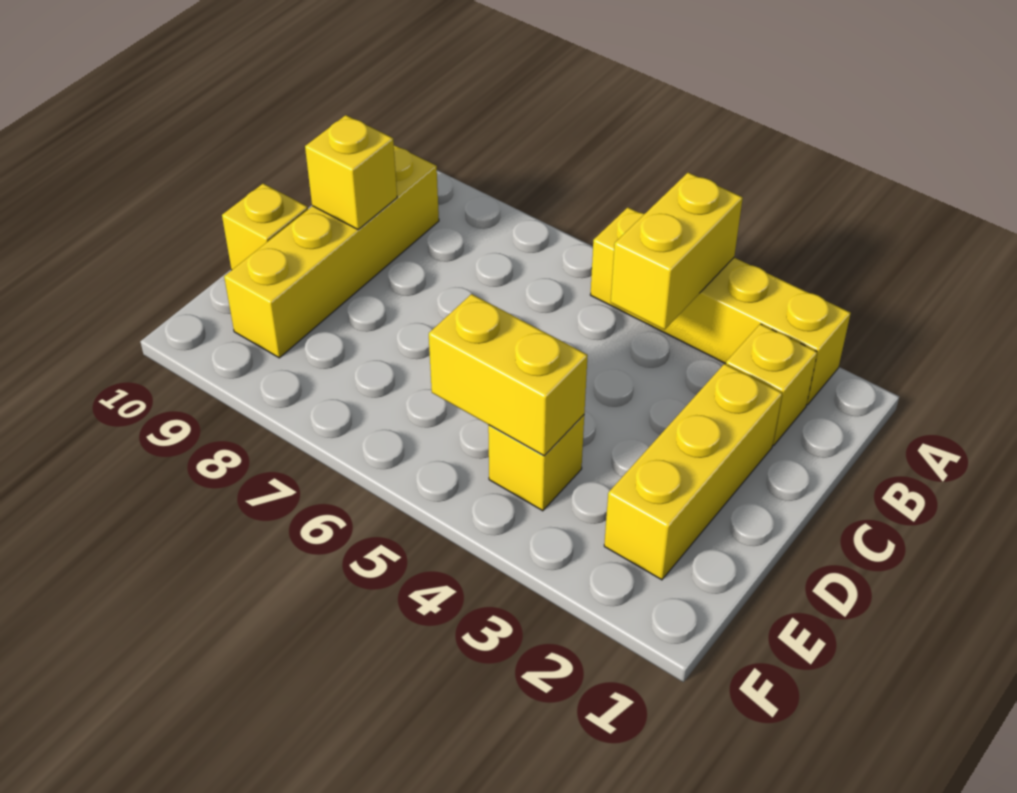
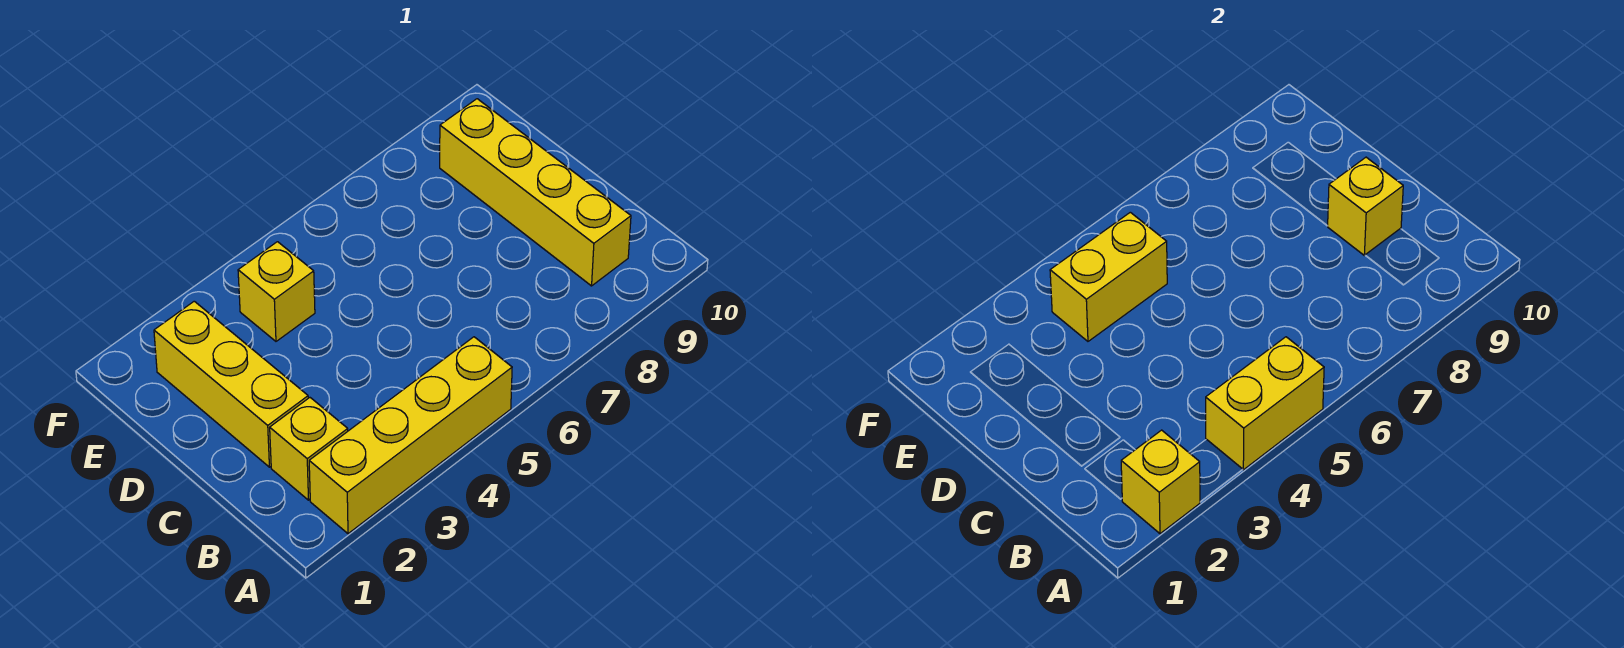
yellow brick A4:B4 level 2 -> yellow brick A4:A5 level 2
yellow brick D10 level 1 -> yellow brick A2 level 2

